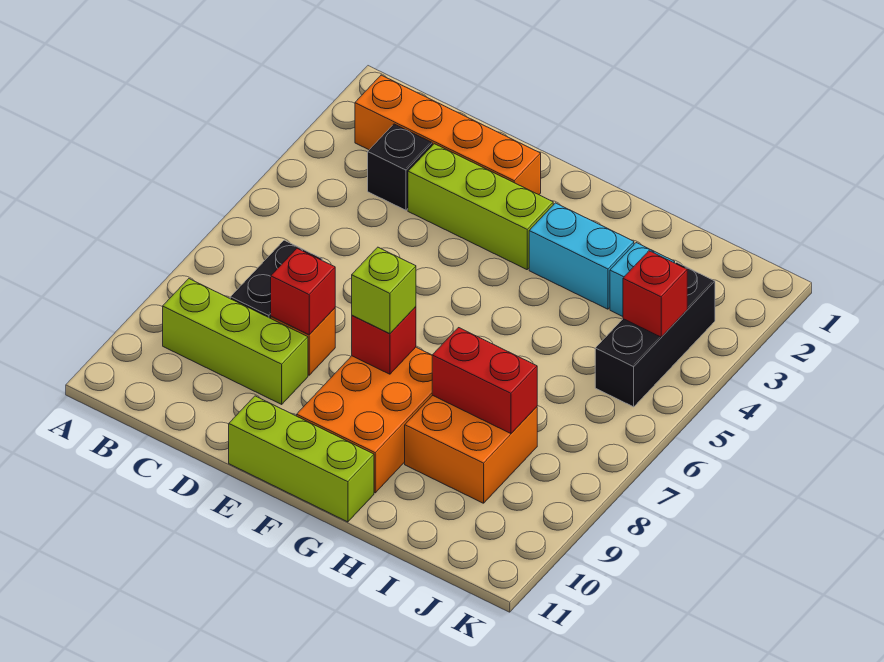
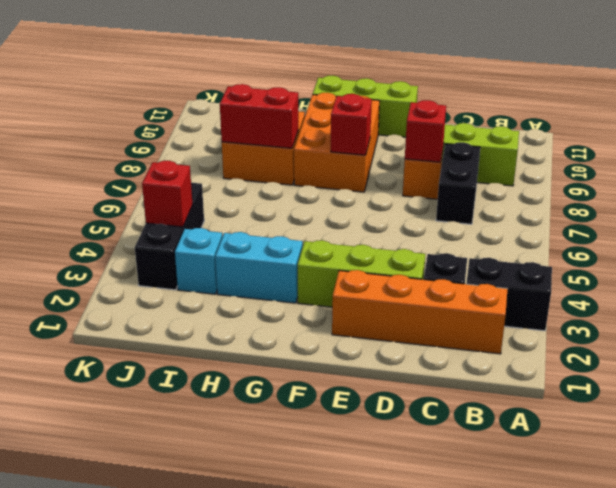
none -> black brick A3:B3 level 1
lime brick F8 level 3 -> none

